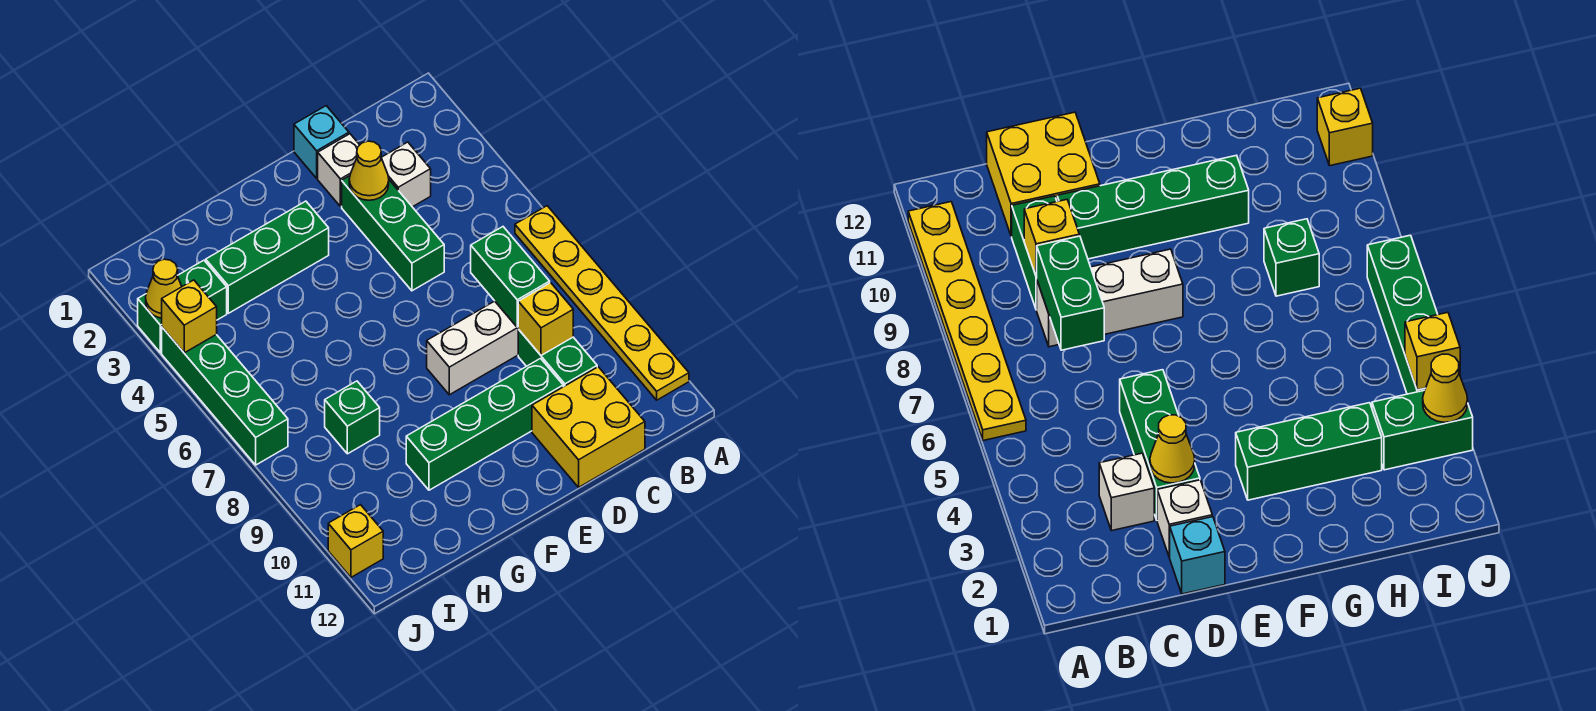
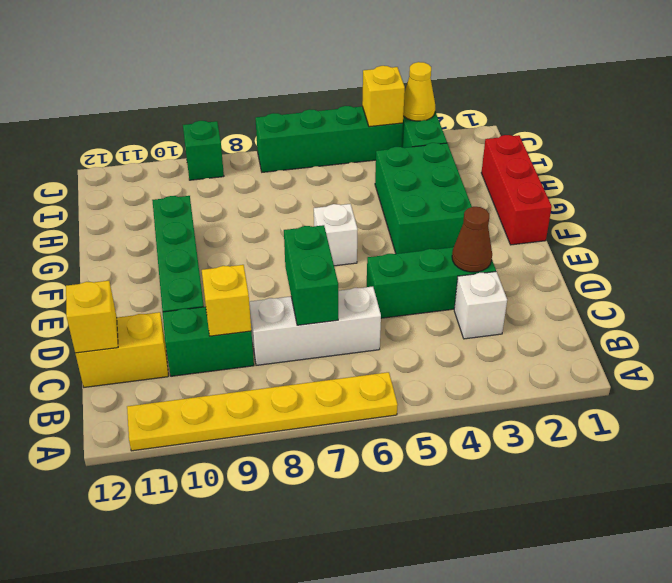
green brick C7:C8 level 2 -> green brick C7:D7 level 2
white brick C8:E8 level 1 -> white brick C6:C8 level 1
yellow brick C11:D12 level 1 -> yellow brick C11:C12 level 1
cyan brick D1 level 1 -> none
white brick D2 level 1 -> white brick F6 level 1
yellow cone D3 level 2 -> brown cone D3 level 2
none -> red brick F1:H1 level 1
green brick F3:H3 level 1 -> green brick F3:H4 level 1
green brick H8 level 1 -> green brick J9 level 1
yellow brick J11 level 1 -> yellow brick C12 level 2

